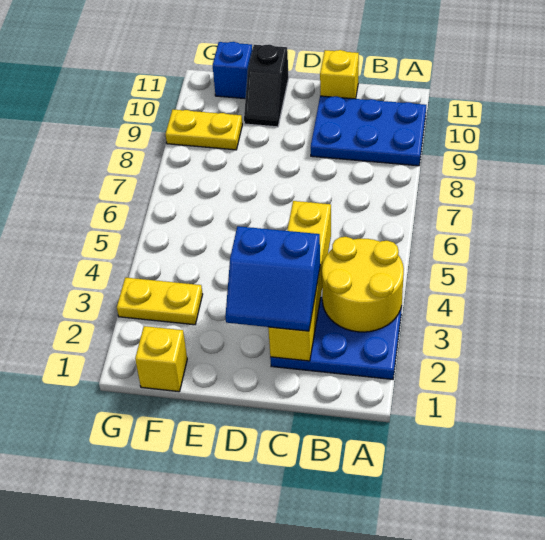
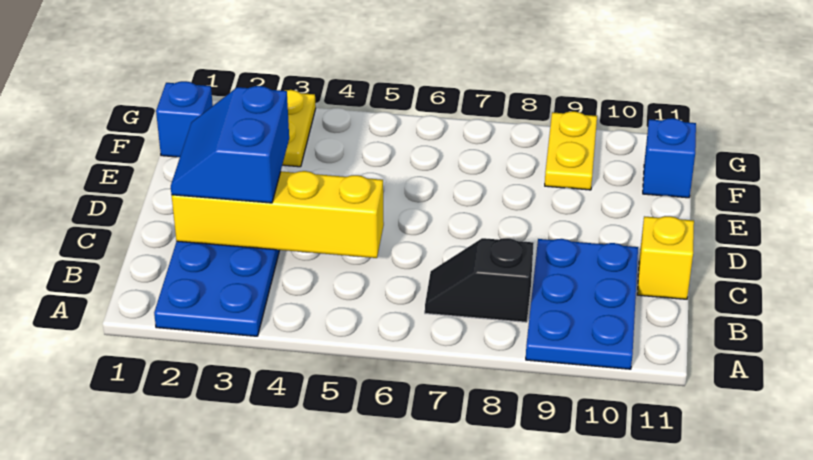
yellow round brick A3:B4 level 2 -> none
black slope E10:E11 level 1 top 11 -> black slope B7:B8 level 1 top 8
yellow brick F1 level 1 -> blue brick F1 level 1

